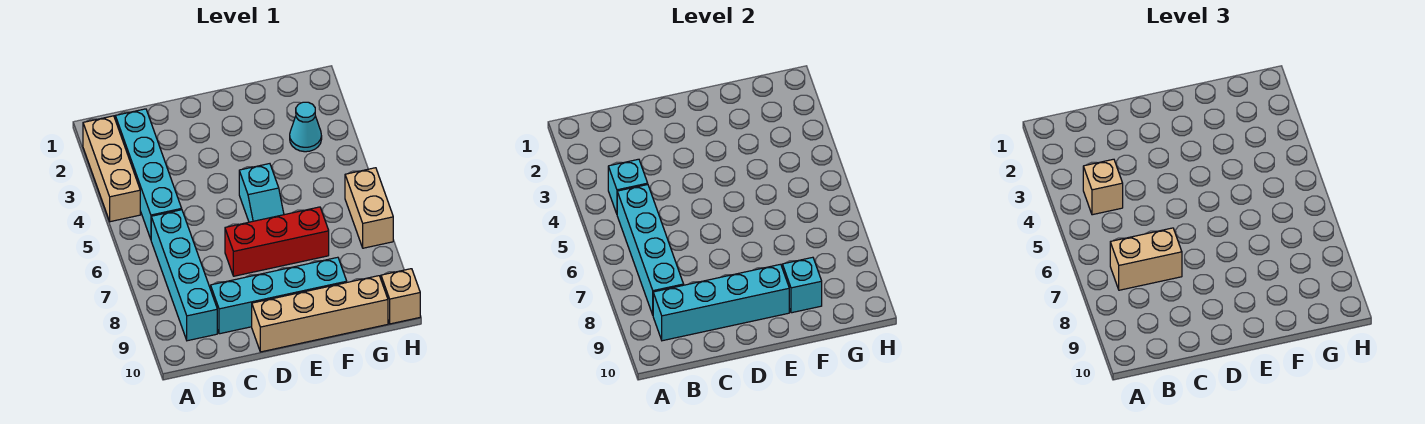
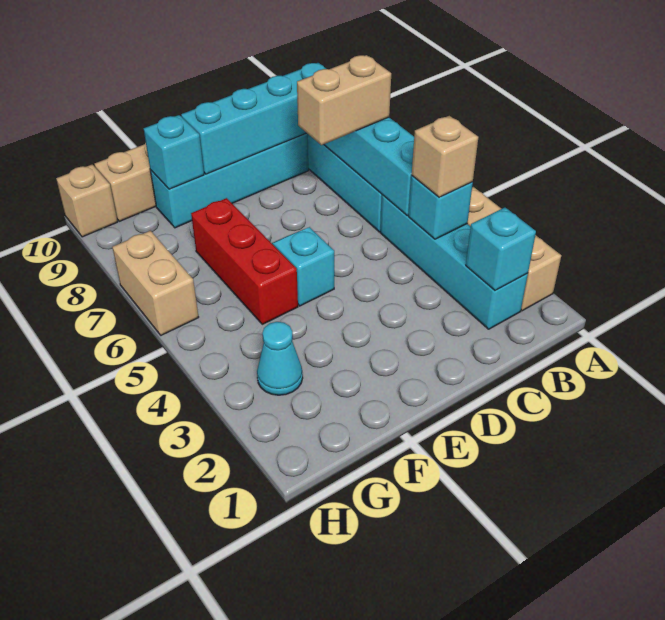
none -> cyan brick B2 level 2
red brick D7:F7 level 1 -> red brick F5:F7 level 1

